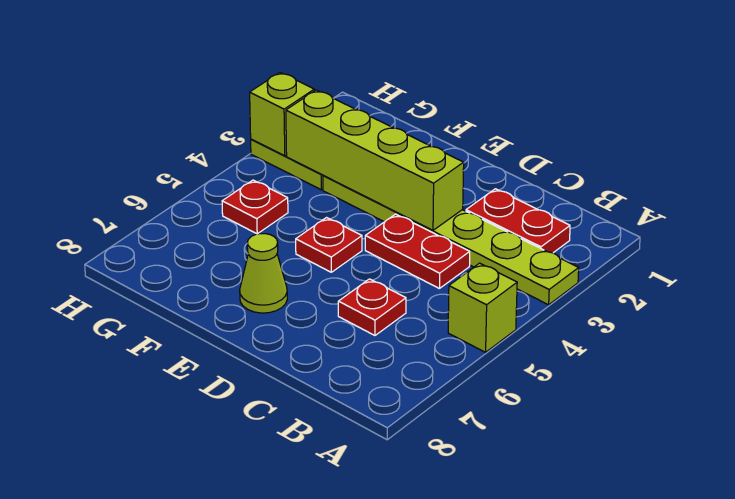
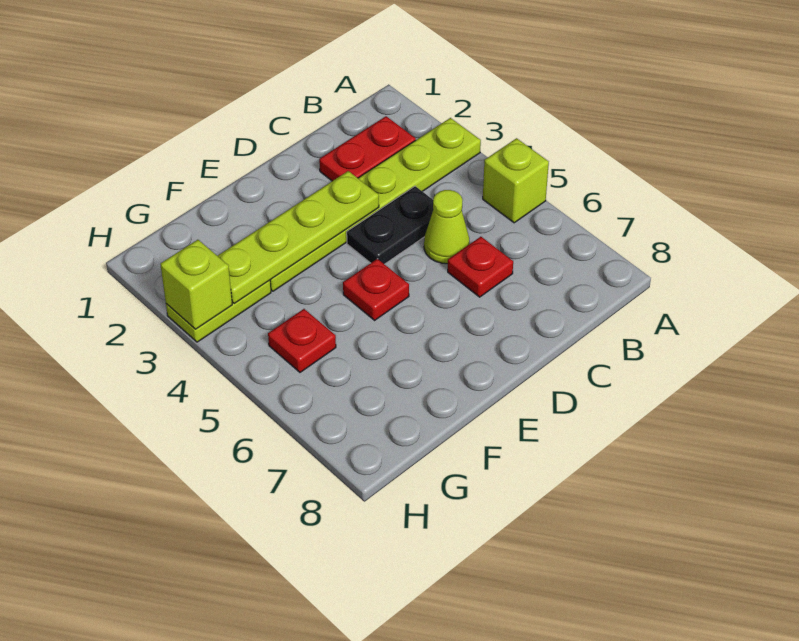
red plate C4:D4 level 1 -> black plate C4:D4 level 1
lime brick D3:G3 level 2 -> lime plate D3:G3 level 2
lime cone E7 level 1 -> lime cone C5 level 1

